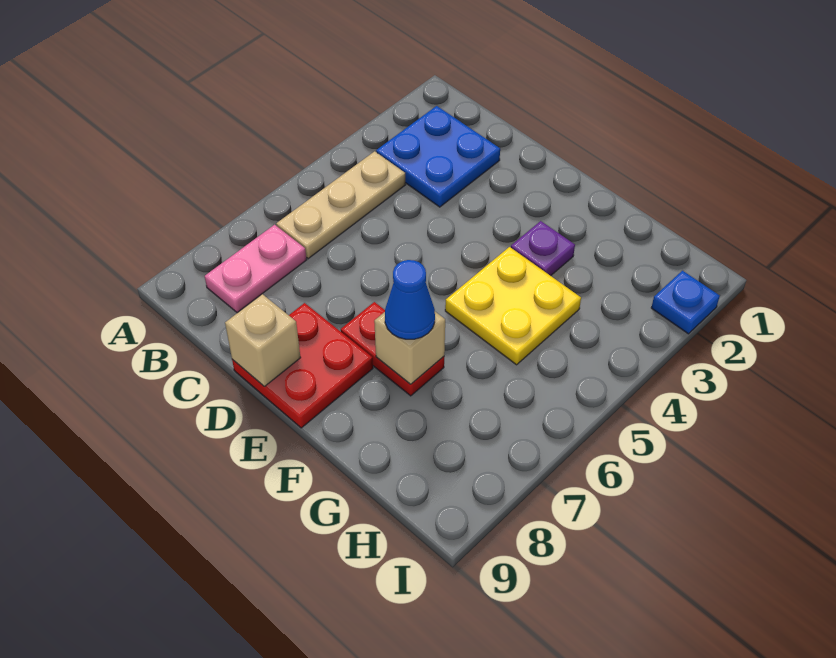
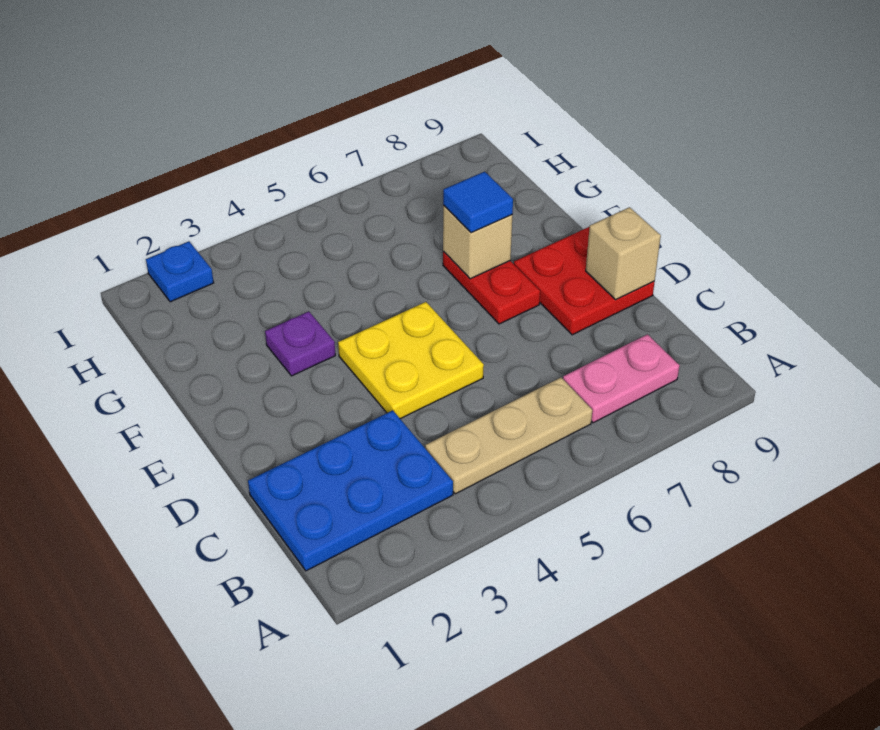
blue plate B2:C3 level 1 -> blue plate B1:C3 level 1
yellow plate F4:G5 level 1 -> yellow plate D4:E5 level 1
blue cone F7 level 3 -> blue tile F7 level 3

